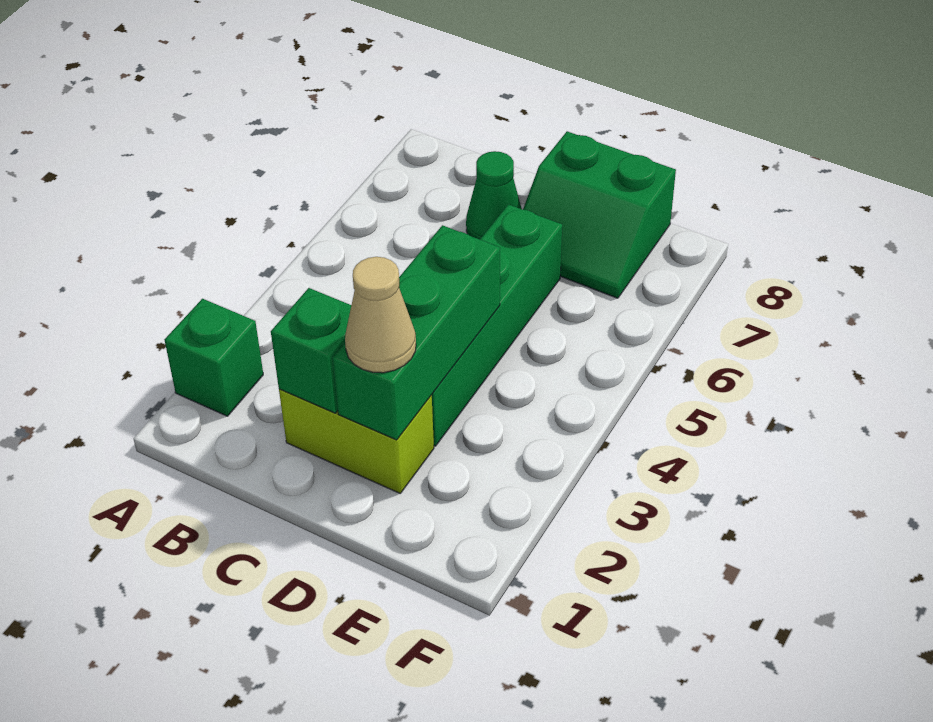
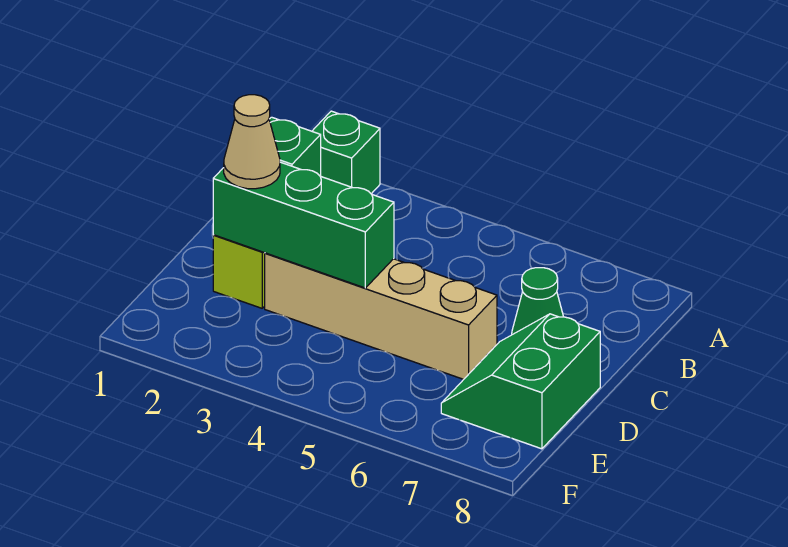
green brick D3:D6 level 1 -> tan brick D3:D6 level 1

